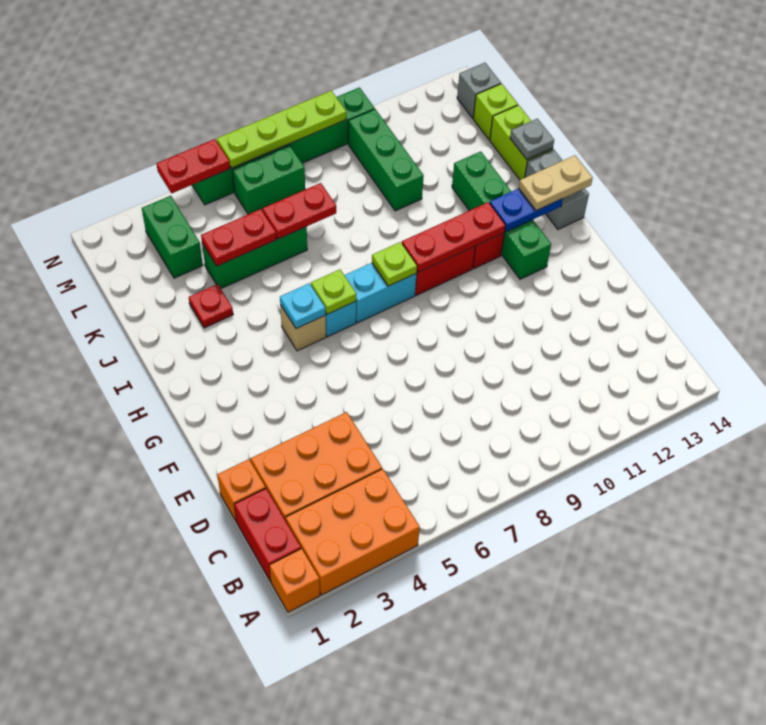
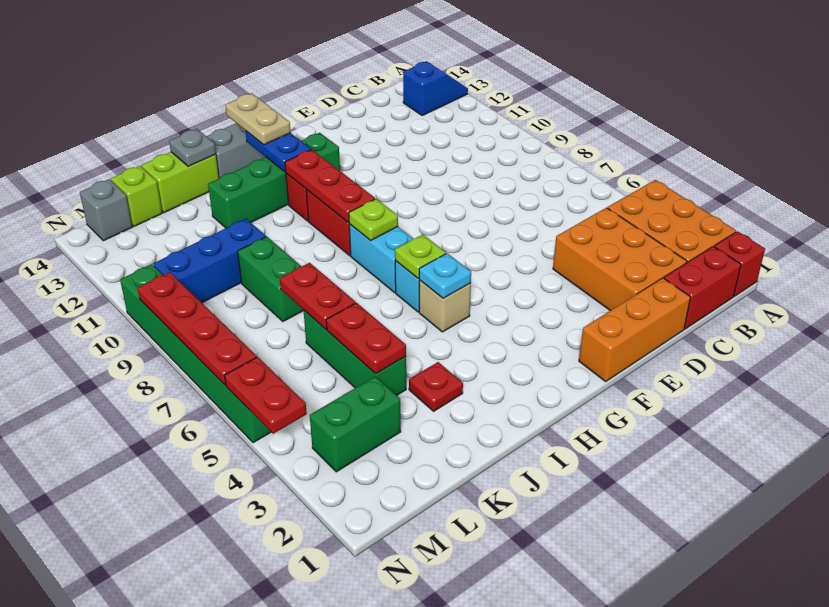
orange brick A1 level 1 -> red brick A1 level 1
none -> blue slope A13:B13 level 1 top B
orange brick D1 level 1 -> orange brick D1:F1 level 1
green brick K10:M10 level 1 -> blue brick K10:M10 level 1
green brick M6:M7 level 1 -> green brick K8:K9 level 1
lime plate N6:N9 level 2 -> red plate N6:N9 level 2

